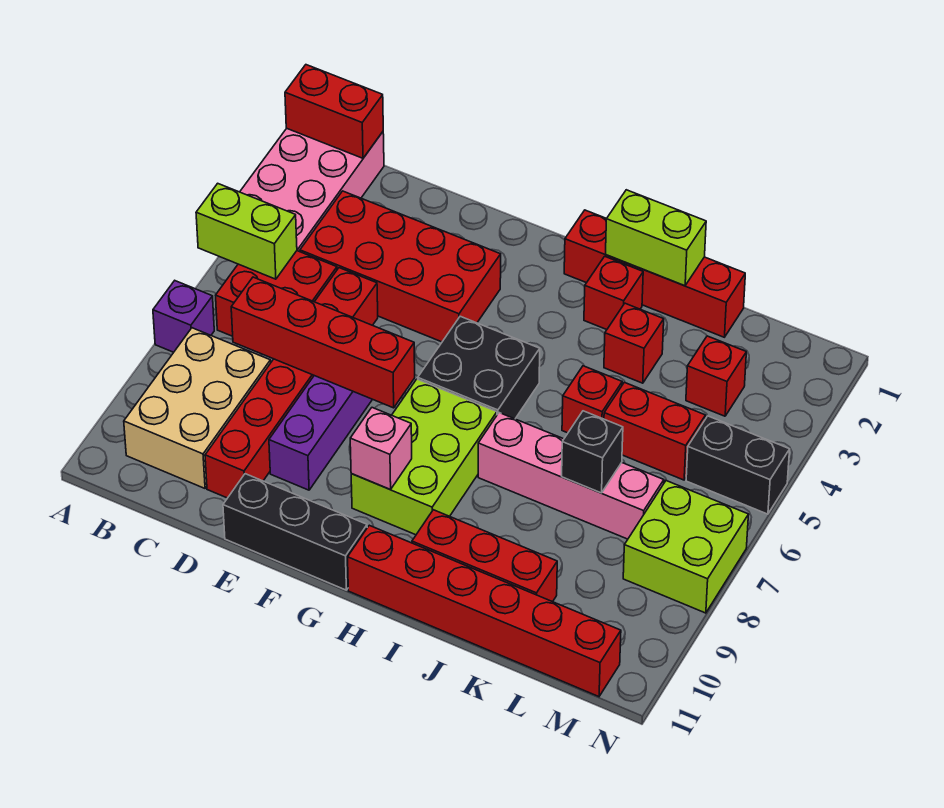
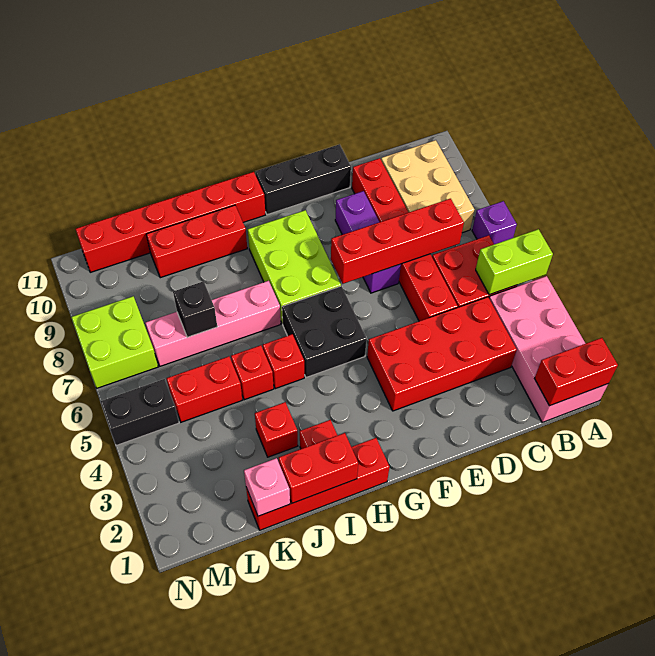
pink brick G9 level 2 -> pink brick K1 level 2
lime brick I1:J1 level 2 -> red brick I1:J1 level 2
red brick L3 level 1 -> red brick I5 level 1

